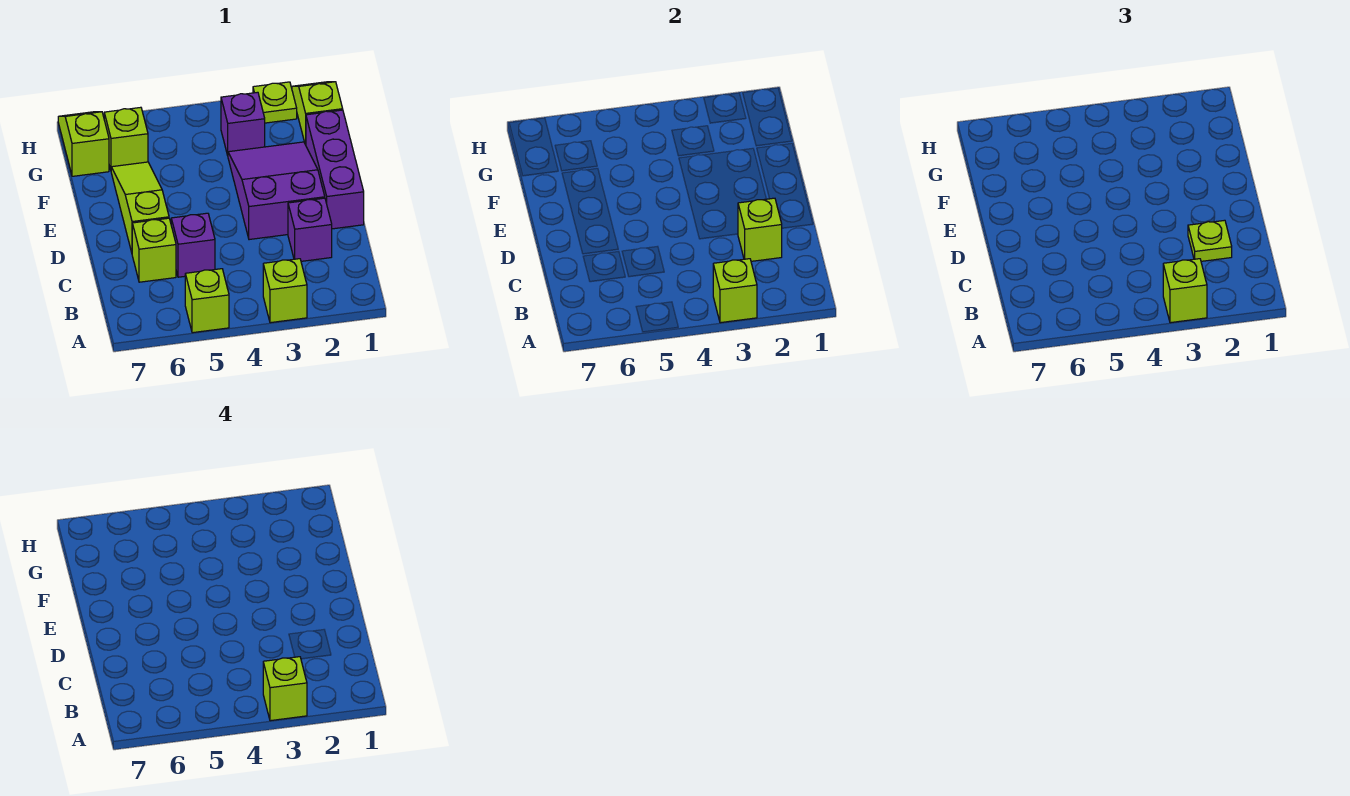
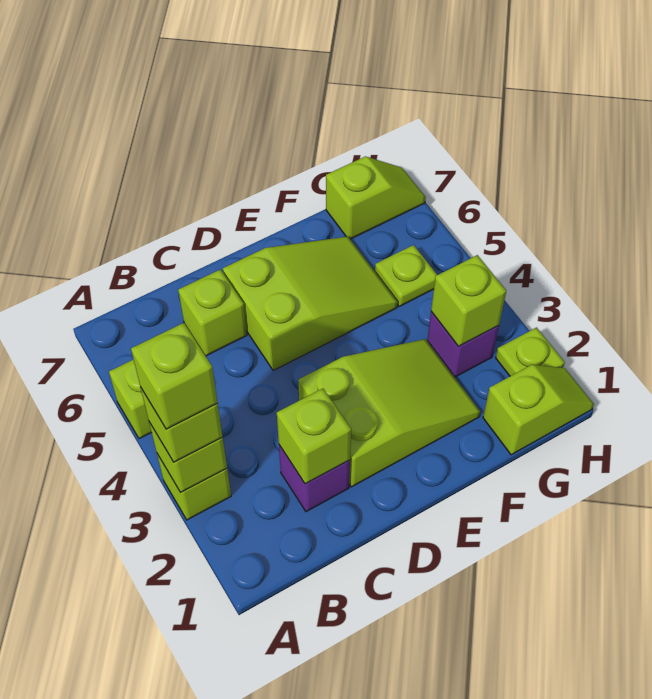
lime plate C2 level 3 -> lime plate G5 level 1
purple brick C5 level 1 -> none
purple brick D1:F1 level 1 -> none
purple slope D2:F3 level 1 top D -> lime slope D2:F3 level 1 top D
lime slope D6:F6 level 1 top D -> lime slope D5:F6 level 1 top D
lime brick G6 level 1 -> lime brick G3 level 2

